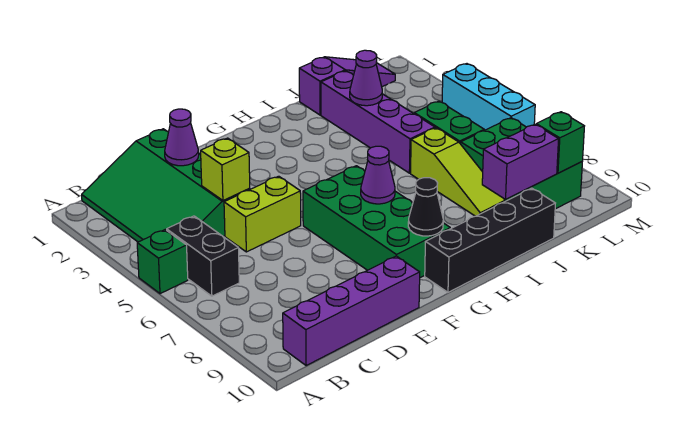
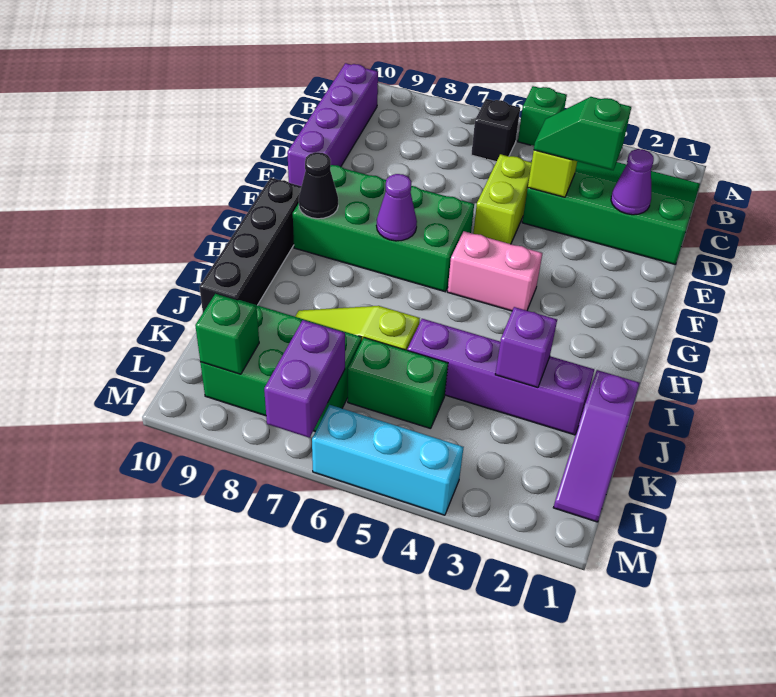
black brick B5:B6 level 1 -> black brick B6 level 1
none -> green slope D3:D4 level 3 top 3
none -> pink brick G4:G5 level 1
purple cone J3 level 2 -> purple brick J3 level 2
purple brick J9:K9 level 2 -> purple brick L7:M7 level 2

